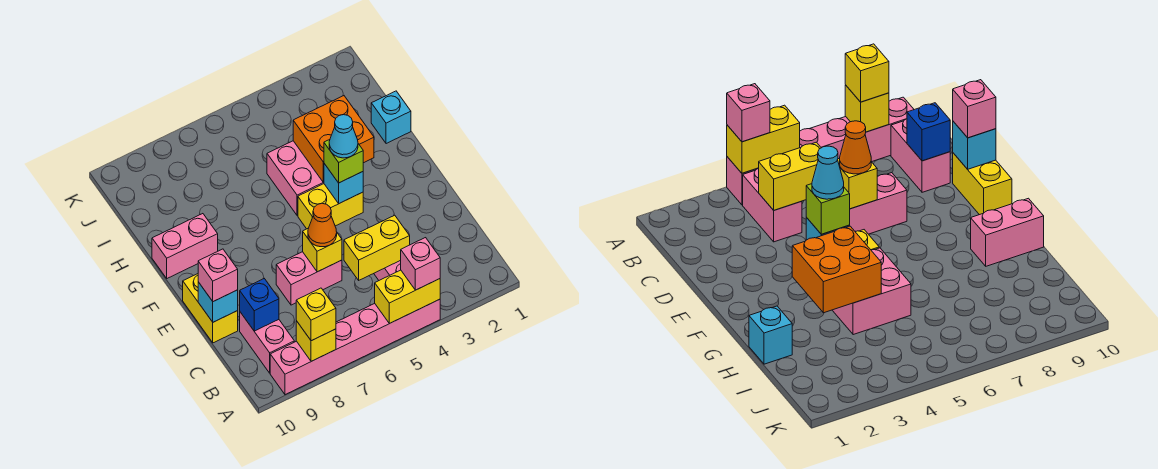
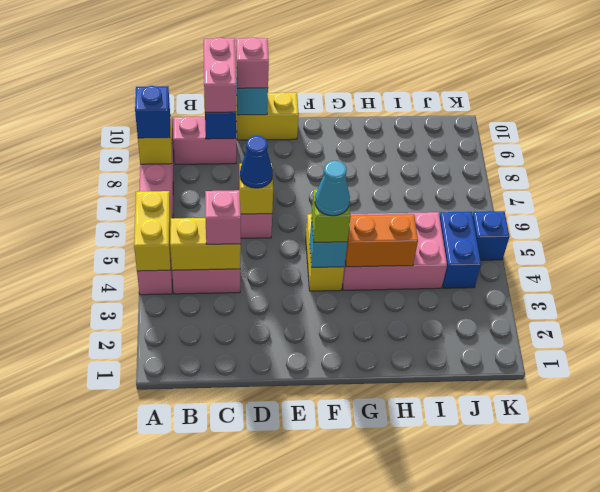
pink brick A4 level 3 -> pink brick C4 level 3
yellow brick A8 level 3 -> blue brick A8 level 3
yellow brick C4:C5 level 2 -> yellow brick B4:C4 level 2
orange cone D6 level 3 -> blue cone D6 level 3
orange brick G3:H4 level 2 -> orange brick G4:H4 level 2
pink brick G4:H5 level 1 -> pink brick G4:I5 level 1
pink brick G9:G10 level 1 -> pink brick C9:C10 level 3
cyan brick H1 level 1 -> none
none -> blue brick J4:J5 level 1
none -> blue brick K5 level 1

